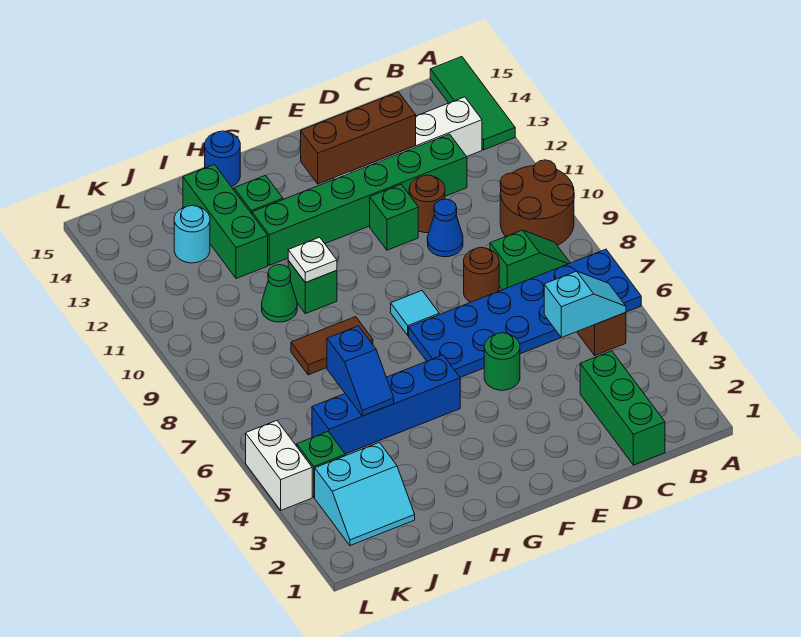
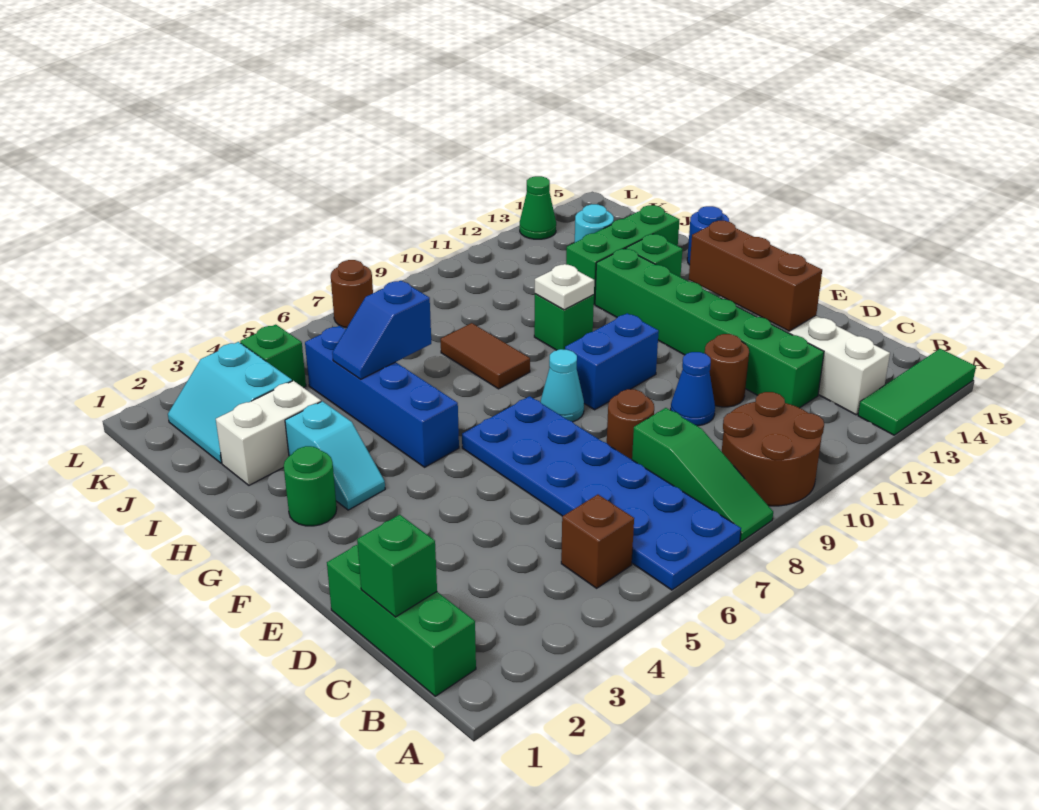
cyan slope B5:C5 level 2 top C -> cyan slope G3:H3 level 1 top H
green slope B8:C8 level 1 top C -> green slope A8:C8 level 1 top C
green brick C1:C3 level 1 -> green brick B1:D1 level 1
green round brick E5 level 1 -> green round brick G2 level 1
green brick E11 level 1 -> green brick C1 level 2
cyan tile F8 level 1 -> cyan cone F8 level 1
none -> blue brick F9:F10 level 1
green cone I10 level 1 -> green cone L13 level 1
white brick L4:L5 level 1 -> white brick I2:I3 level 1
none -> brown round brick L7 level 1

